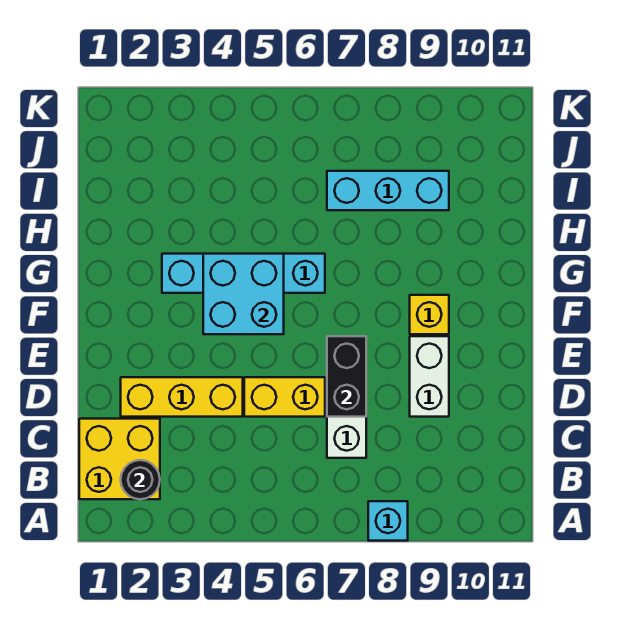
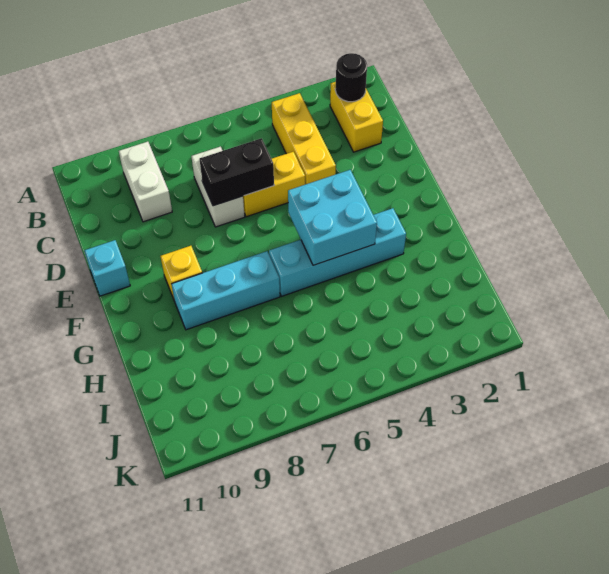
cyan brick A8 level 1 -> cyan brick E11 level 1
yellow brick B1:C2 level 1 -> yellow brick B2:C2 level 1
yellow brick D2:D4 level 1 -> yellow brick B4:D4 level 1
black brick D7:E7 level 2 -> black brick D6:D7 level 2
white brick D9:E9 level 1 -> white brick B9:C9 level 1
cyan brick I7:I9 level 1 -> cyan brick G7:G9 level 1

